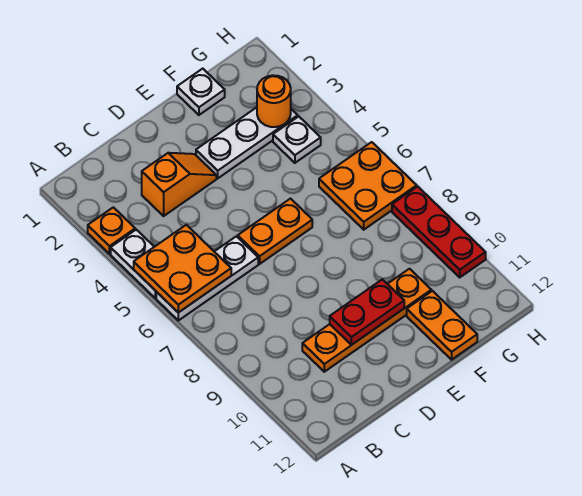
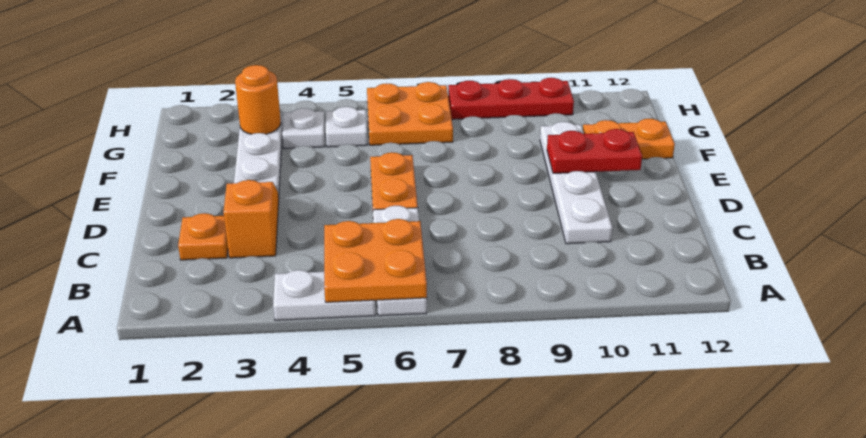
orange plate A3 level 1 -> orange plate C2 level 1
orange plate C10:F10 level 1 -> white plate C10:F10 level 1
red plate D10:E10 level 2 -> red plate E10:E11 level 2
white plate F1 level 1 -> white plate G5 level 1

